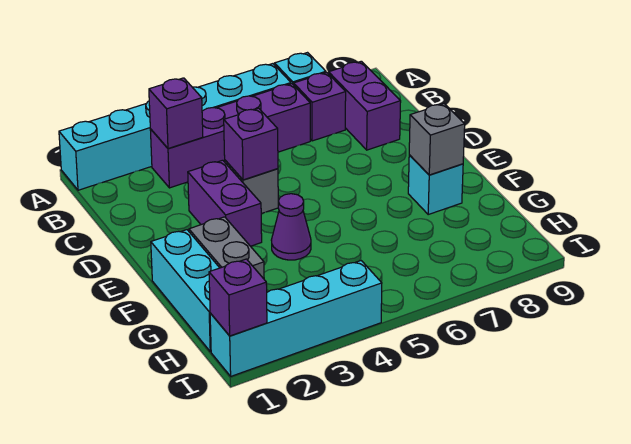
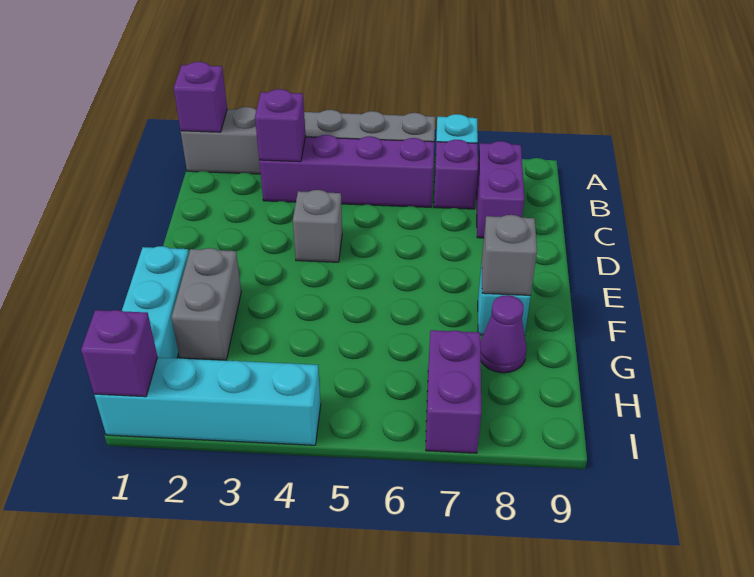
cyan brick A1:A6 level 1 -> grey brick A1:A6 level 1
purple brick D3:E3 level 1 -> purple brick H7:I7 level 1
purple brick D4 level 2 -> purple brick A1 level 2
purple cone F4 level 1 -> purple cone G8 level 1

